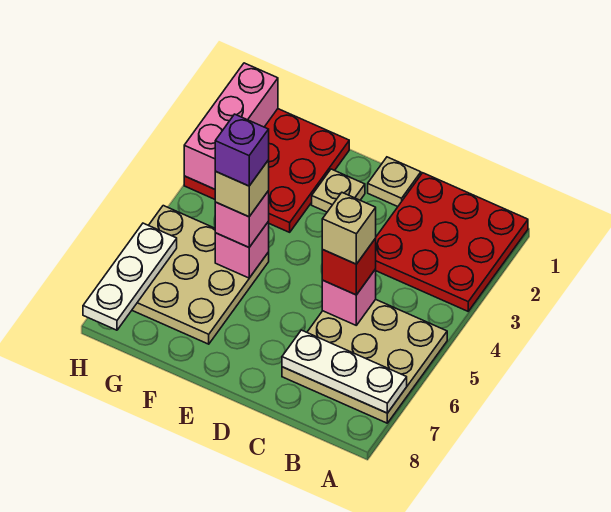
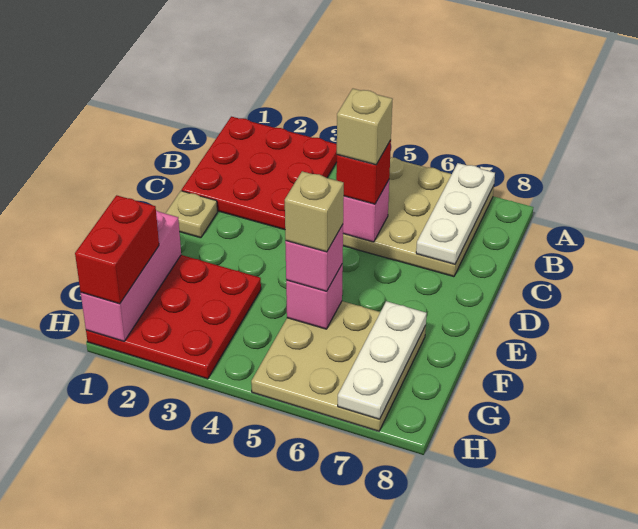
tan plate E2 level 1 -> none
purple brick F5 level 5 -> none
none -> red brick G1:H1 level 3
pink brick H1:H3 level 2 -> pink brick F1:H1 level 2
white plate H6:H8 level 2 -> white plate F7:H7 level 2

